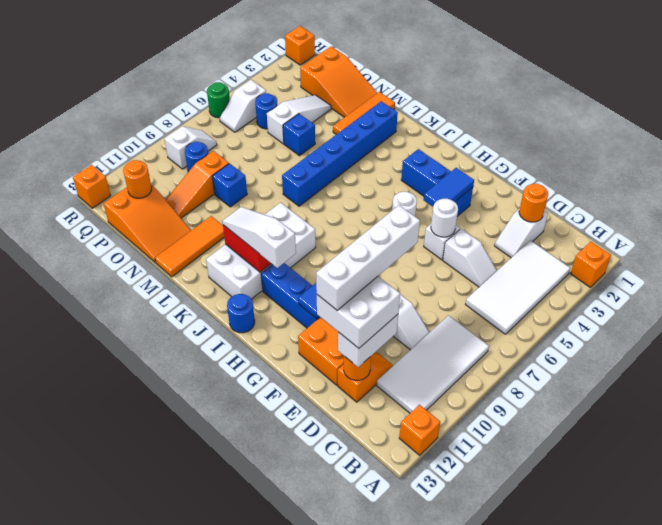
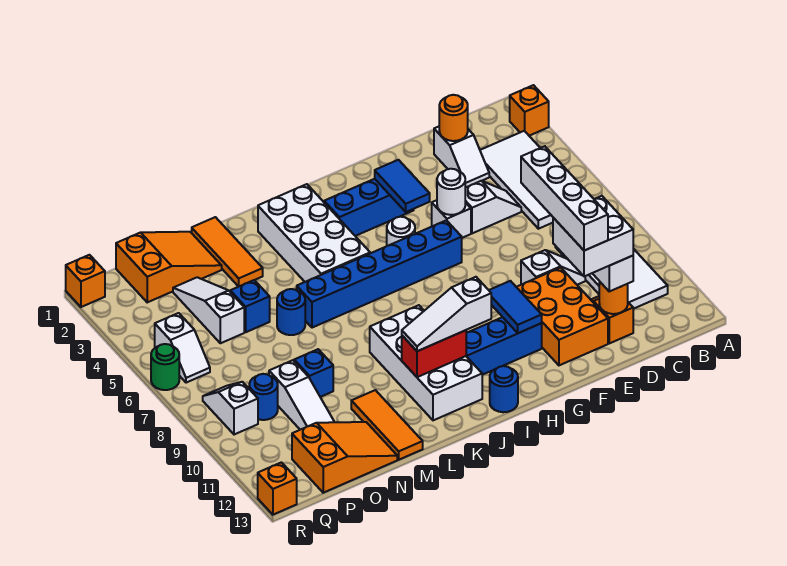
orange brick A12 level 1 -> none
none -> white brick J2:K5 level 1
blue brick L2:L7 level 1 -> blue brick G6:L6 level 1
orange slope O9:O11 level 1 top 9 -> white slope O9:O11 level 1 top 9
blue round brick P5 level 1 -> blue round brick M6 level 1
orange round brick P12 level 2 -> none

